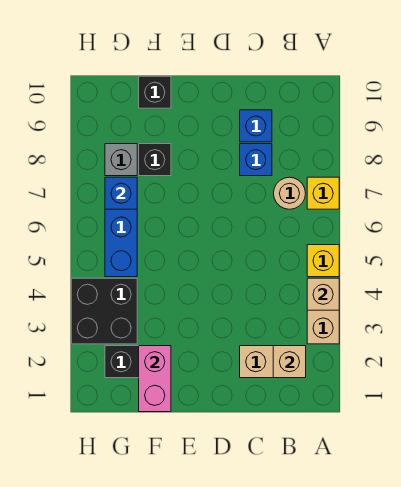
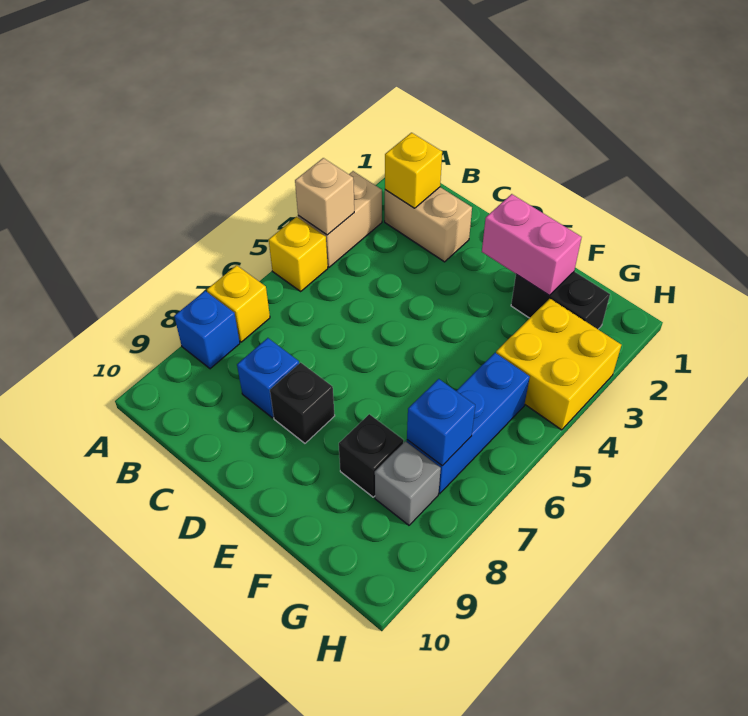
tan brick B2 level 2 -> yellow brick B2 level 2
tan round brick B7 level 1 -> none
blue brick C9 level 1 -> blue brick A8 level 1
pink brick F1:F2 level 2 -> pink brick E2:F2 level 2
black brick F10 level 1 -> black brick D8 level 1
black brick G3:H4 level 1 -> yellow brick G3:H4 level 1

